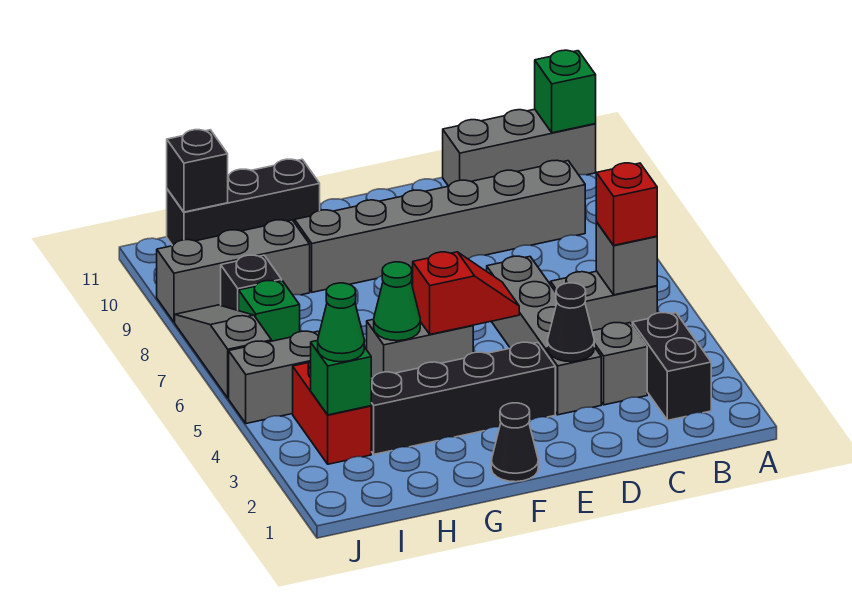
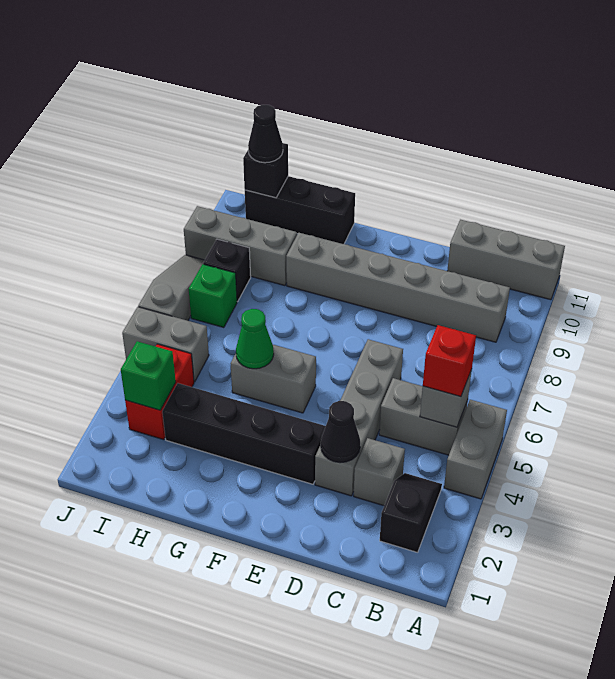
none -> grey brick A4:A5 level 1
green brick A11 level 2 -> none
black brick B2:B3 level 1 -> black slope B2:B3 level 1 top 2
red slope E5:F5 level 2 top F -> none
black cone F1 level 1 -> black cone I11 level 3
green cone I3 level 3 -> none

